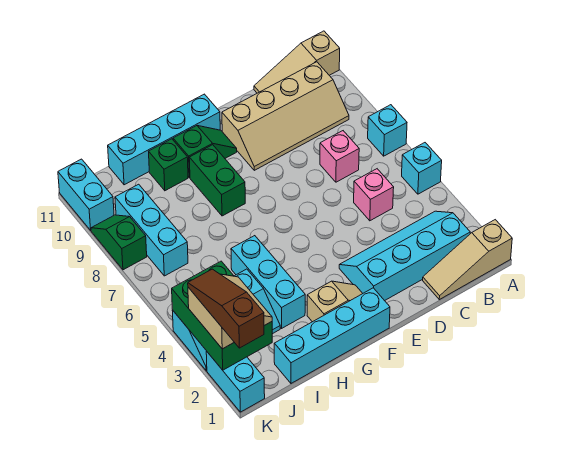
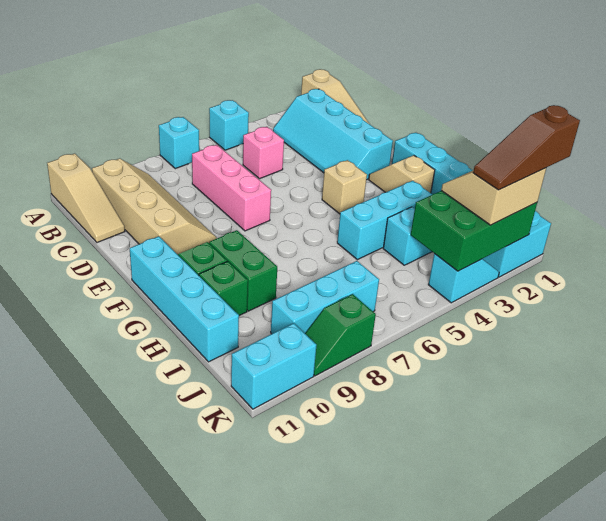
pink brick C7 level 1 -> pink brick C7:E7 level 1
none -> tan brick F4 level 1
green brick G8:G9 level 1 -> green brick G9:H9 level 1

